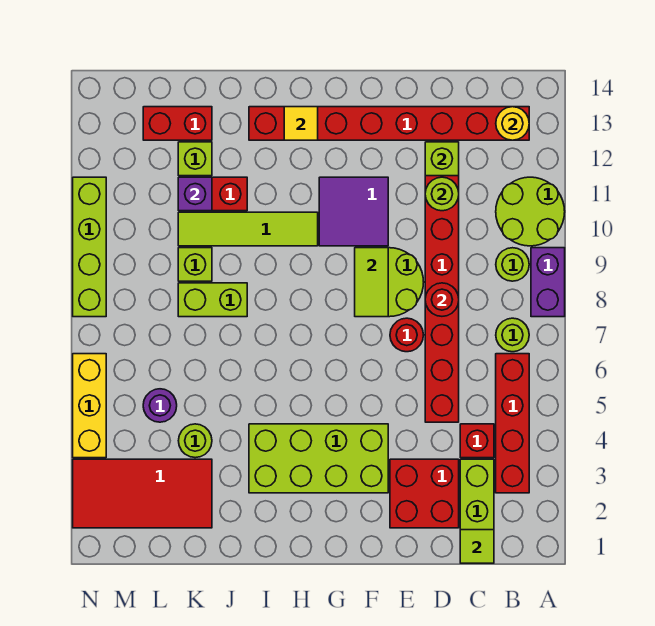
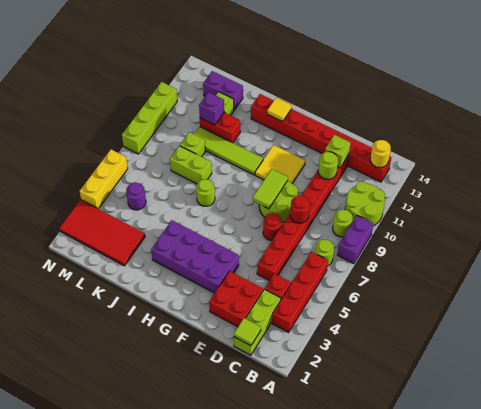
lime brick F3:I4 level 1 -> purple brick F3:I4 level 1
purple tile F10:G11 level 1 -> yellow tile F10:G11 level 1
lime round brick K4 level 1 -> lime round brick I7 level 1
red brick K13:L13 level 1 -> purple brick K13:L13 level 1

